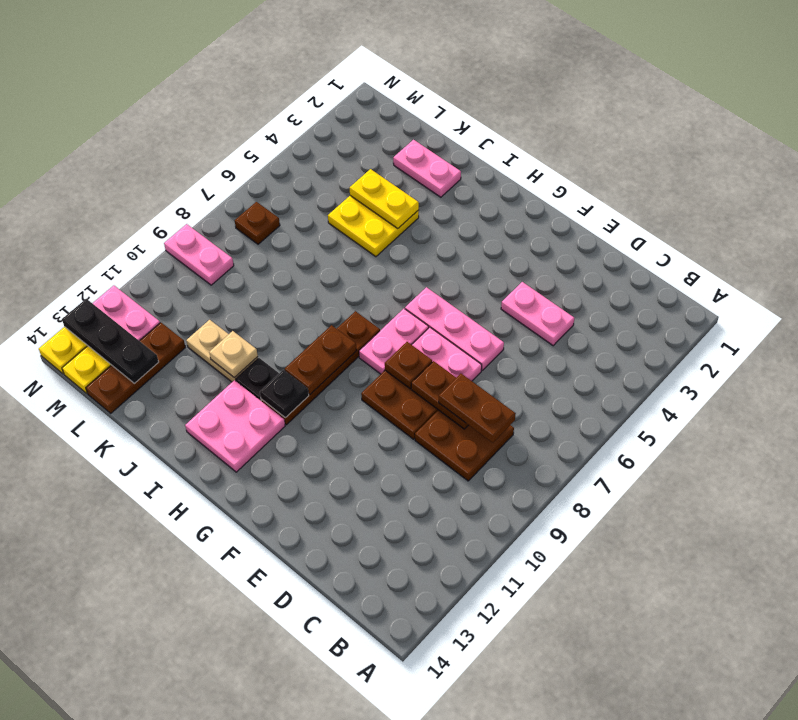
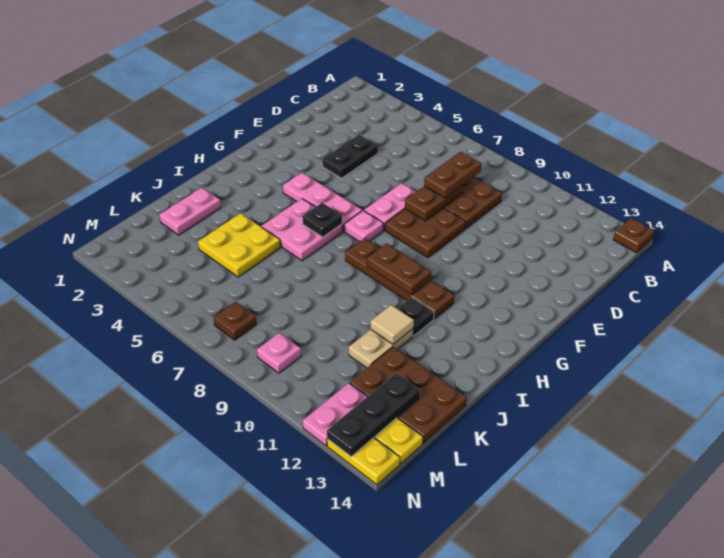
pink plate D4:E4 level 1 -> black plate D4:E4 level 1
pink plate E6:G6 level 1 -> pink plate G4:G6 level 1
brown plate F8 level 2 -> brown plate A14 level 1
pink plate G7:G8 level 1 -> pink plate G7 level 1
black plate H11 level 2 -> black plate H6 level 2
pink plate H12:I13 level 1 -> pink plate H5:I6 level 1
yellow plate J4:K4 level 2 -> none
tan plate J11 level 2 -> tan tile J11 level 2
brown plate L12:L14 level 1 -> brown plate K12:L14 level 1
pink plate M9:N9 level 1 -> pink plate M9 level 1

